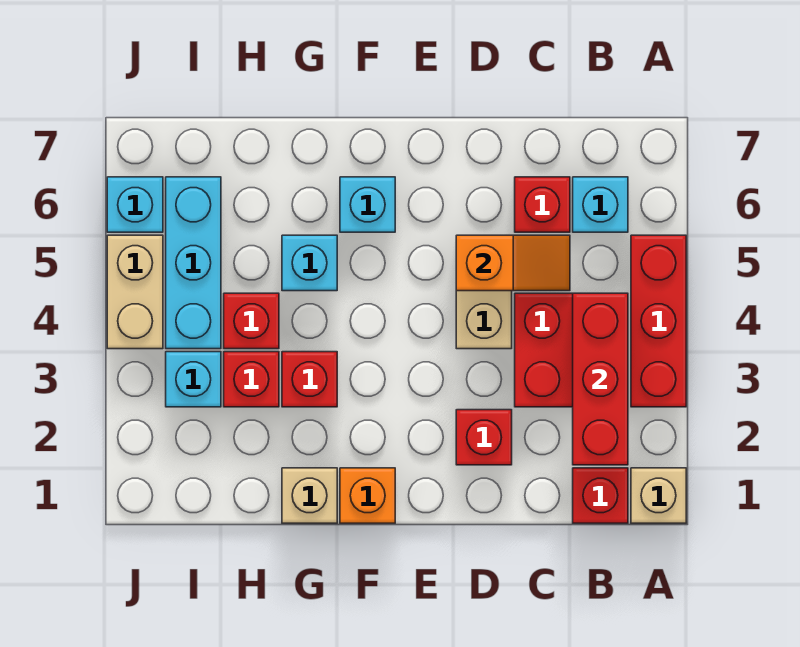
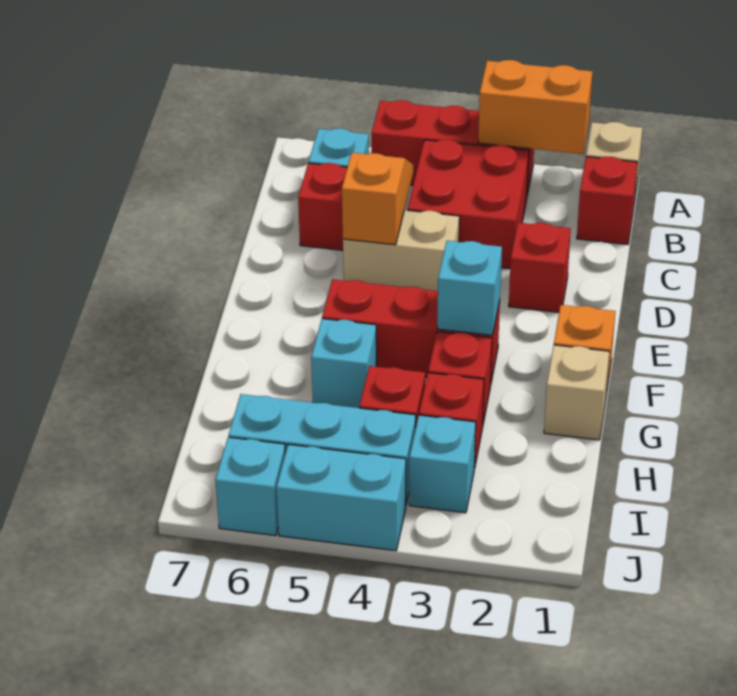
none -> orange brick A2:A3 level 2
red brick B2:B4 level 2 -> red brick F3:F5 level 1
cyan brick F6 level 1 -> cyan brick F3 level 2
tan brick J4:J5 level 1 -> cyan brick J4:J5 level 1

